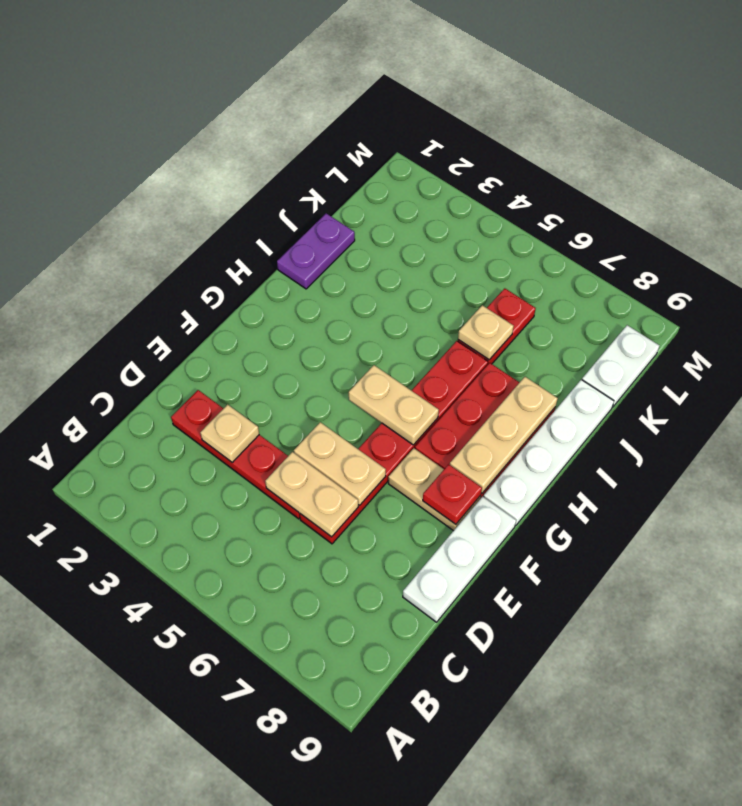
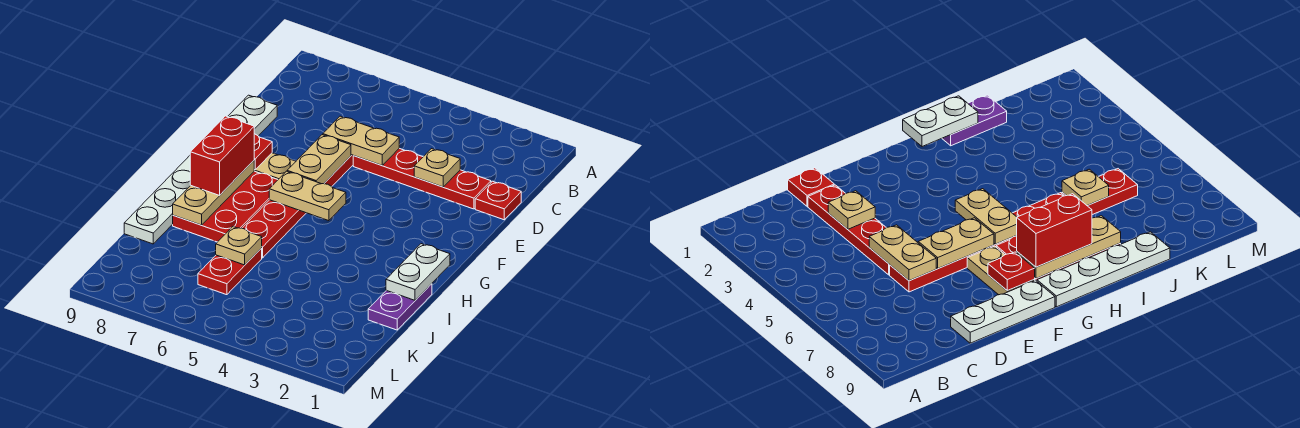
none -> red plate D1 level 1
tan plate E5:E6 level 2 -> tan plate E6:F6 level 2
none -> red brick G8:H8 level 3
white plate K9:L9 level 1 -> white plate H1:I1 level 2

